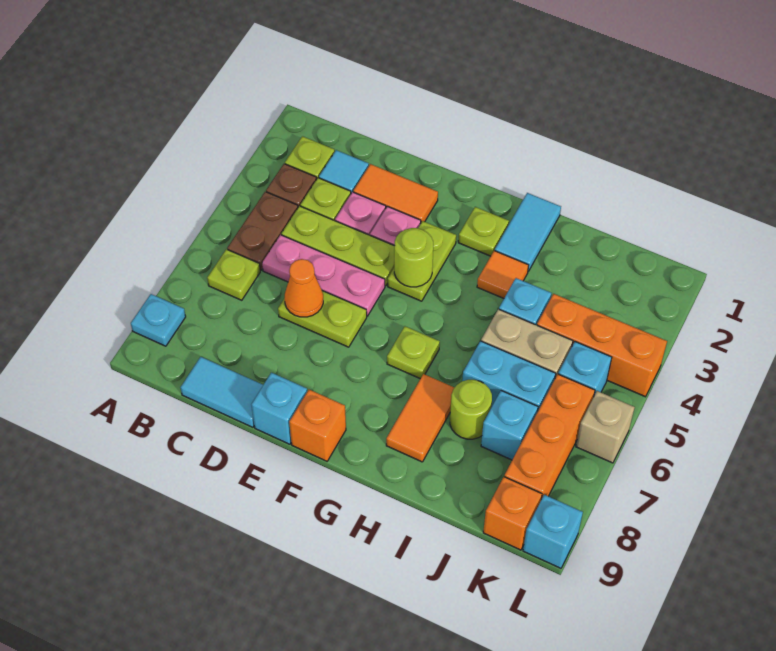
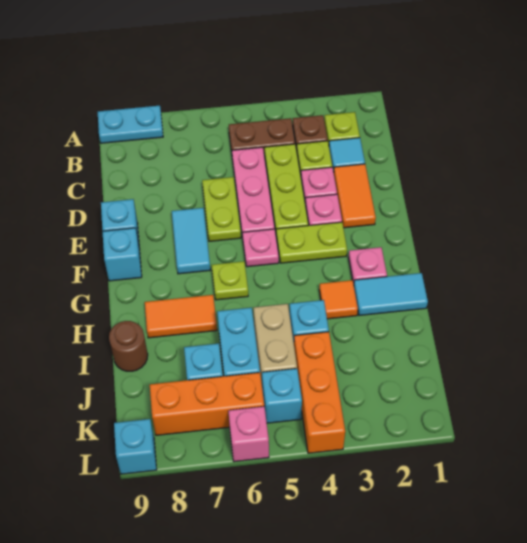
cyan plate A8 level 1 -> cyan plate A8:A9 level 1
lime plate B6 level 1 -> none
cyan tile C9:D9 level 1 -> cyan tile E7:F7 level 1
orange cone D6 level 2 -> none
lime round brick F4 level 2 -> none
none -> pink plate F5 level 1
orange brick F9 level 1 -> cyan brick F9 level 1
lime plate G2 level 1 -> pink plate G2 level 1
lime round brick I7 level 1 -> none
none -> brown round brick I9 level 1
orange brick K9 level 1 -> none
tan brick L6 level 1 -> pink brick L6 level 1

